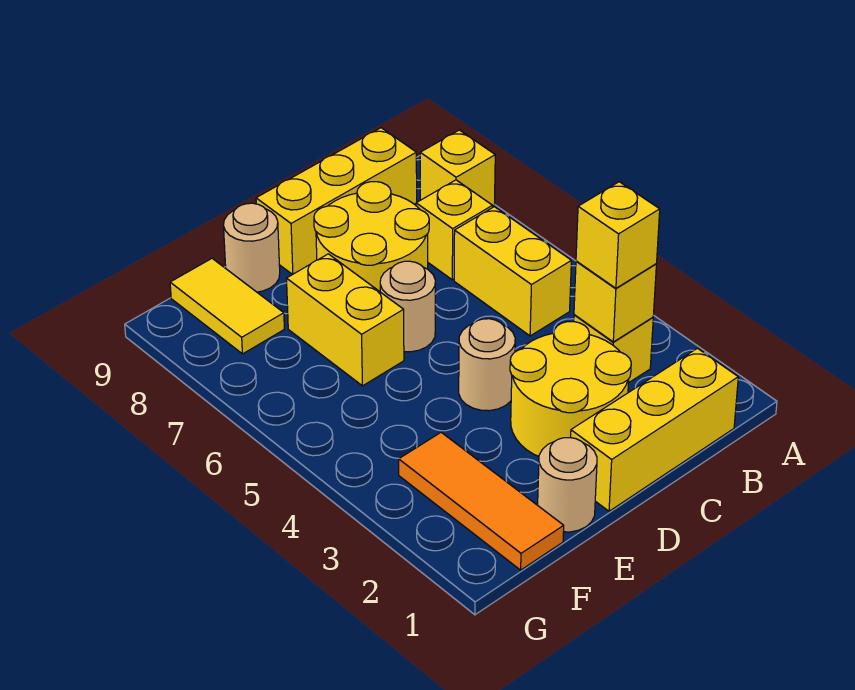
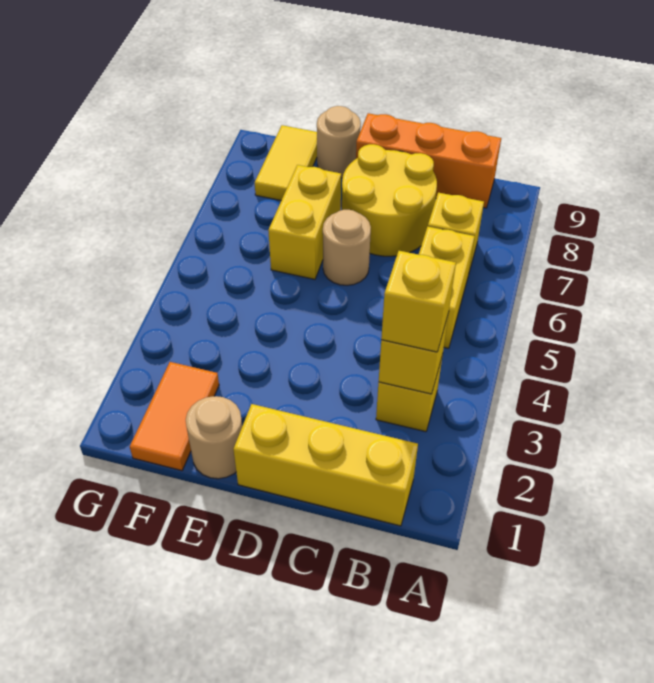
yellow brick A8 level 1 -> none
yellow brick B9:D9 level 1 -> orange brick B9:D9 level 1
yellow round brick C2:D3 level 1 -> none
tan round brick D4 level 1 -> none
orange tile F1:F3 level 1 -> orange tile F1:F2 level 1

